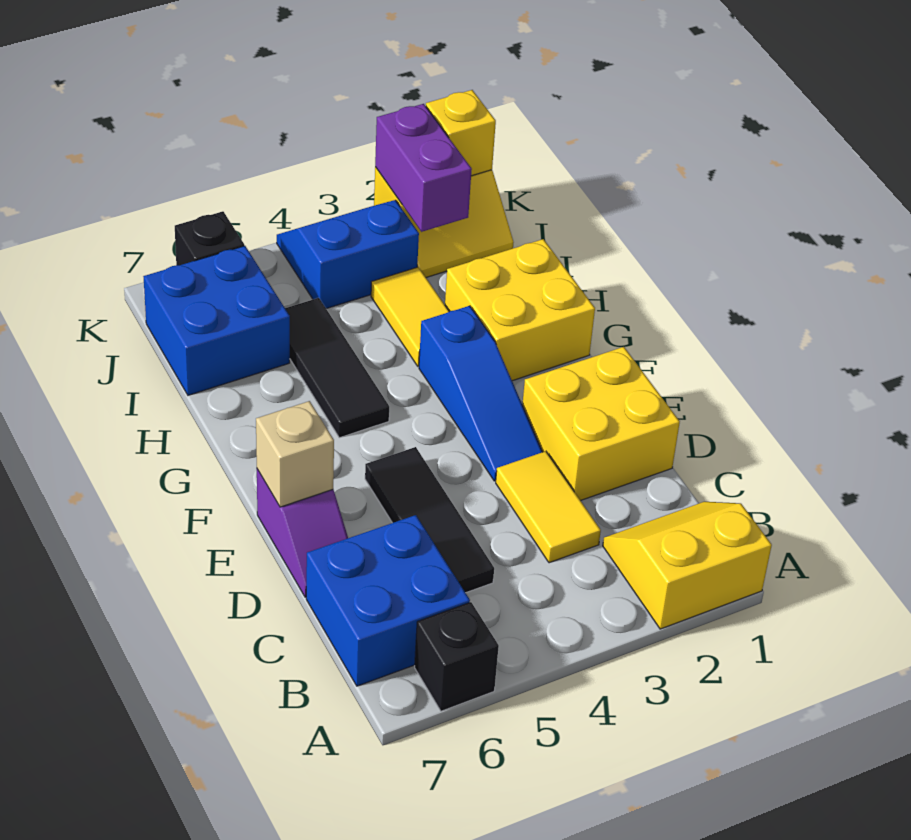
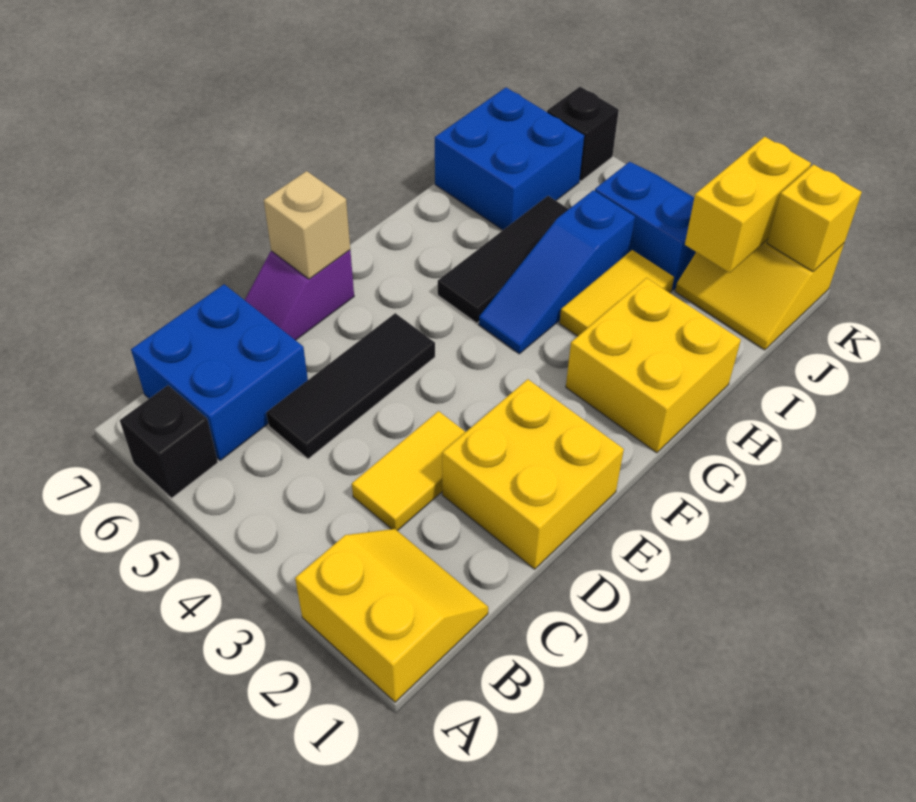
blue slope E3:G3 level 1 top G -> blue slope G4:I4 level 1 top I
purple brick J2:K2 level 2 -> yellow brick J2:K2 level 2

